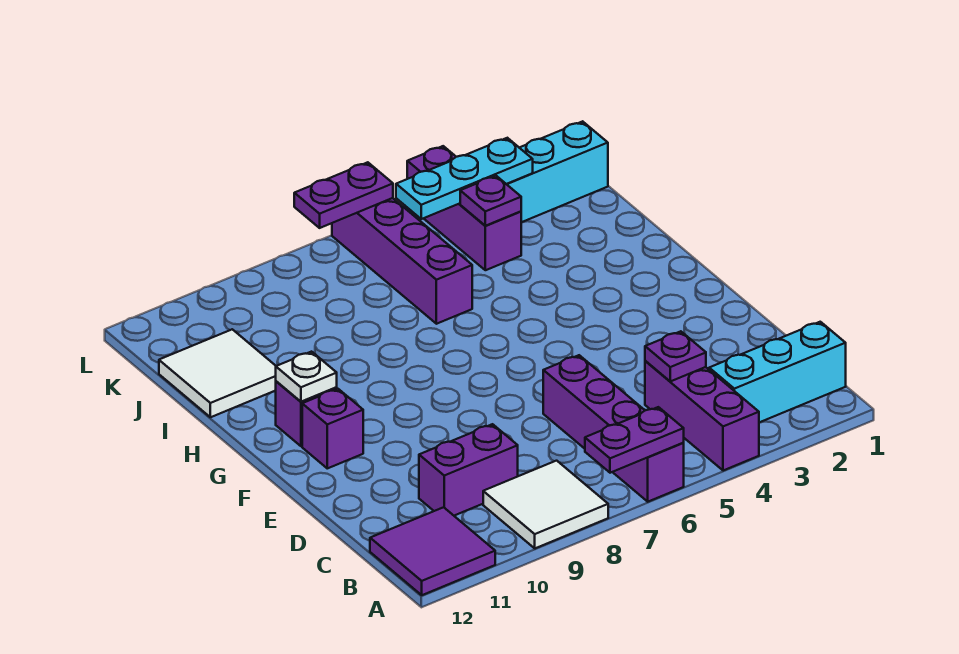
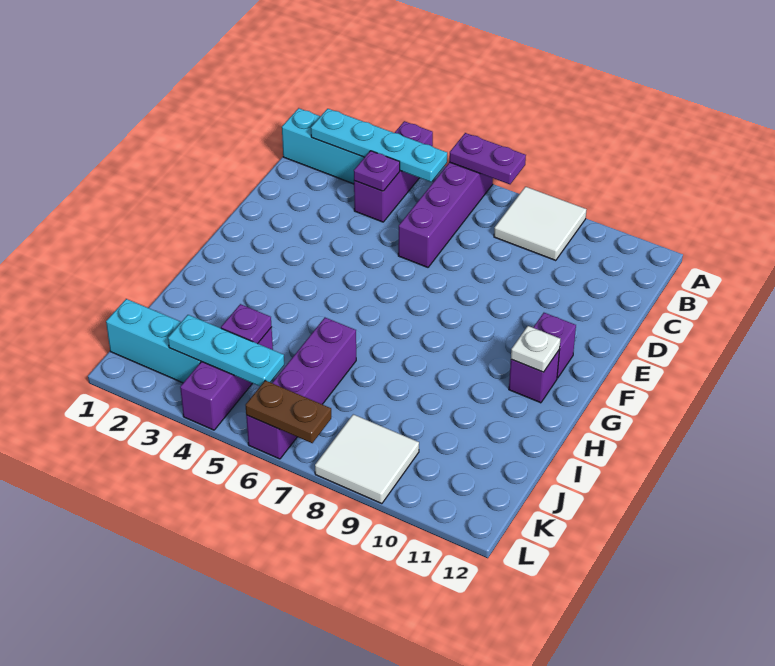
purple tile A11:B12 level 1 -> none
none -> cyan plate B2:B5 level 2
purple brick C9:C10 level 1 -> none
white tile I11:J12 level 1 -> white tile K8:L9 level 1
purple plate L6:L7 level 2 -> brown plate L6:L7 level 2

